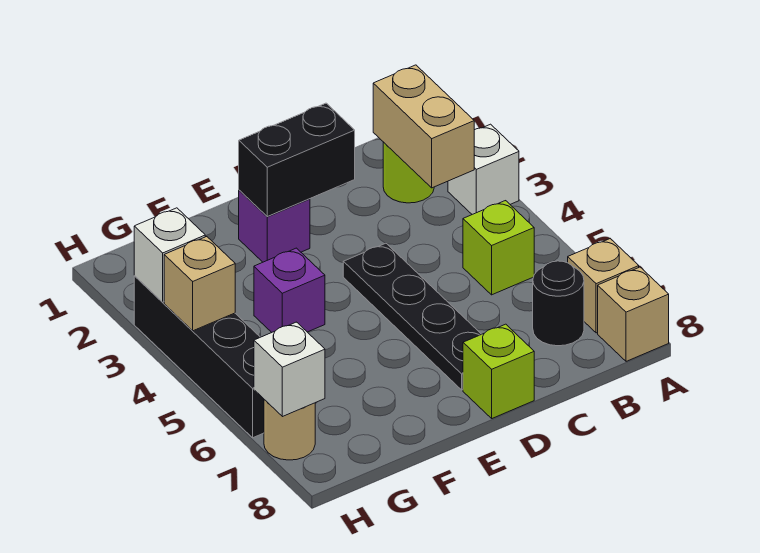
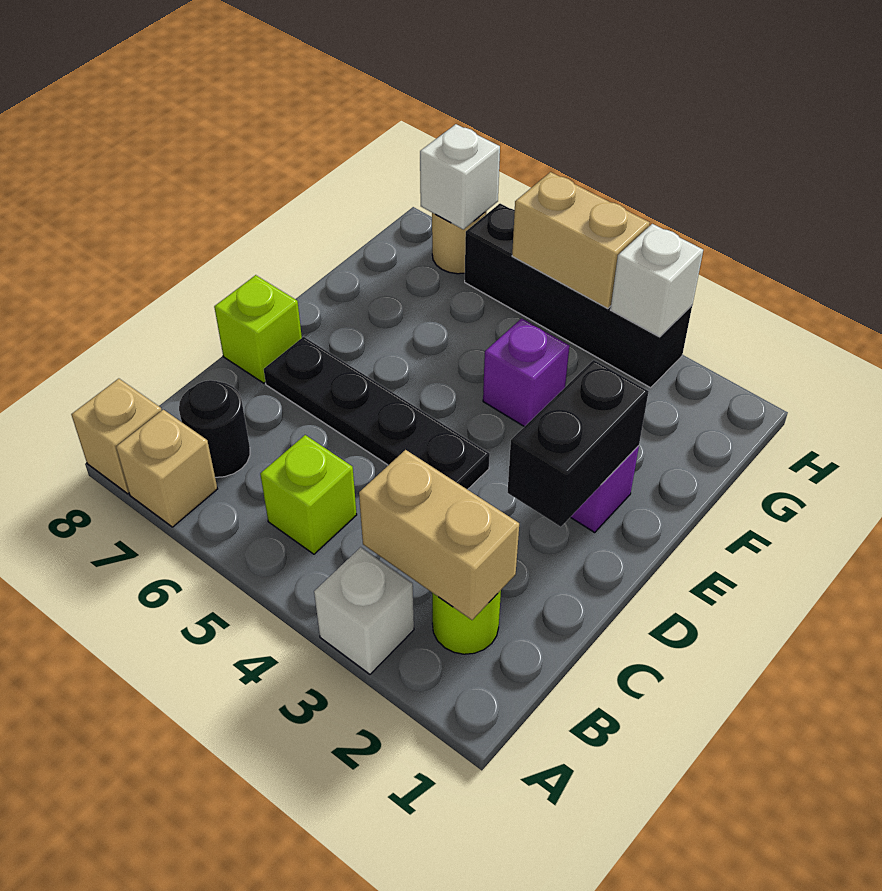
tan brick H4 level 2 -> tan brick H4:H5 level 2

